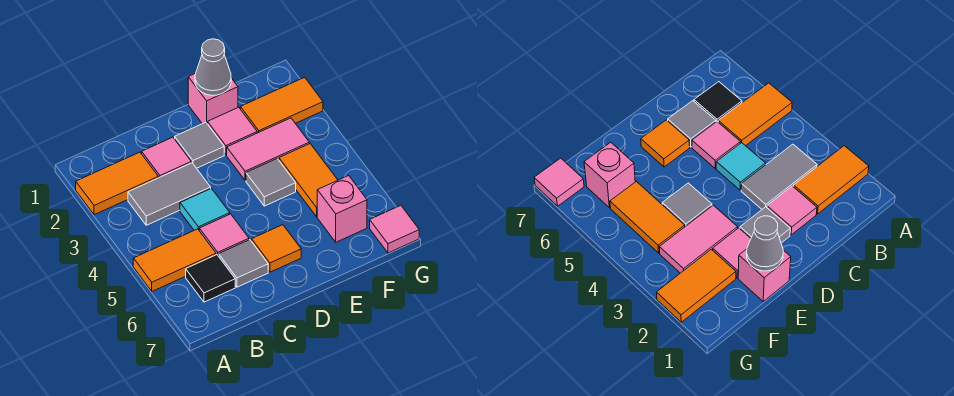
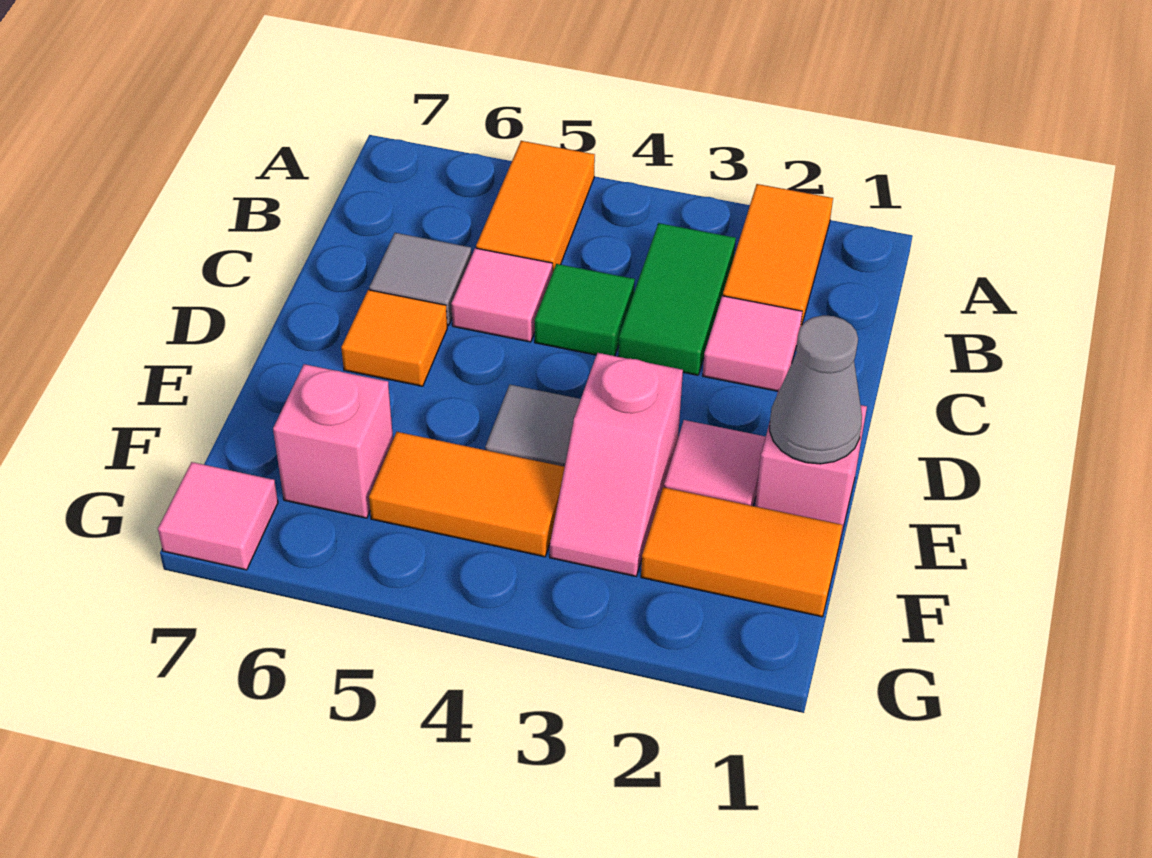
grey tile B3:C3 level 1 -> green tile B3:C3 level 1
black tile B6 level 1 -> none
cyan tile C4 level 1 -> green tile C4 level 1
grey tile D2 level 1 -> none
pink tile E3:F3 level 1 -> pink slope E3:F3 level 1 top E
orange tile F2:G2 level 1 -> orange tile F1:F2 level 1

